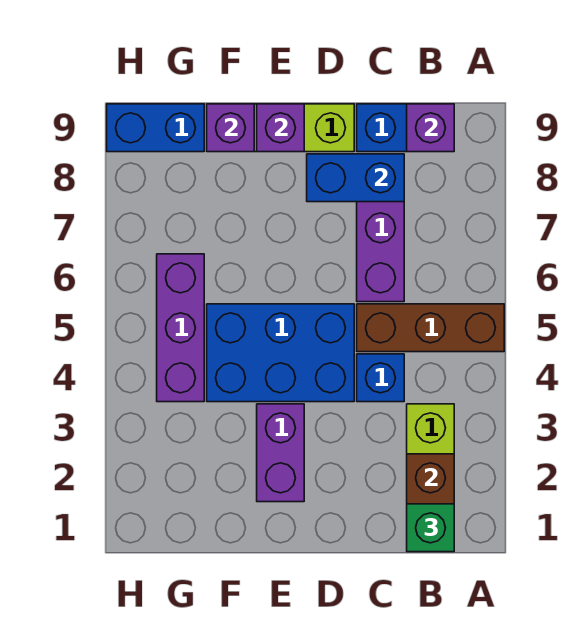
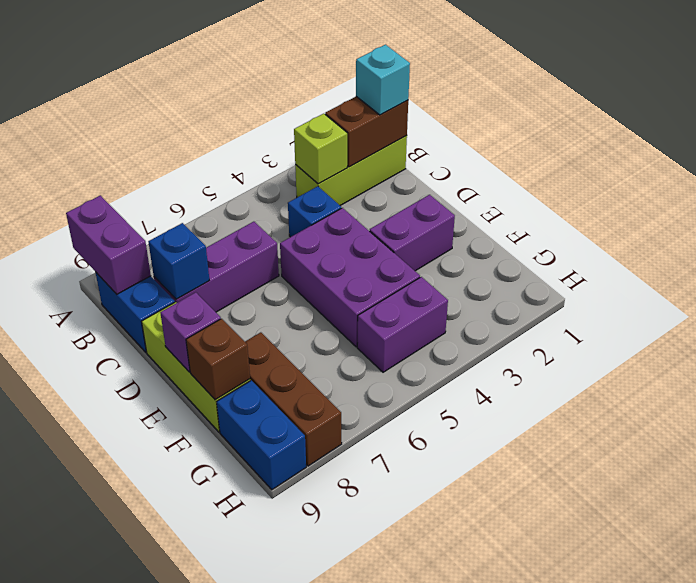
brown brick A5:C5 level 1 -> brown brick F8:H8 level 1
green brick B1 level 3 -> cyan brick B1 level 3
none -> lime brick B3 level 2
purple brick B9 level 2 -> purple brick A9:B9 level 2
blue brick C8:D8 level 2 -> blue brick C8 level 2
blue brick D4:F5 level 1 -> purple brick D4:F5 level 1
purple brick F9 level 2 -> brown brick F9 level 2
purple brick G4:G6 level 1 -> purple brick G4:G5 level 1

